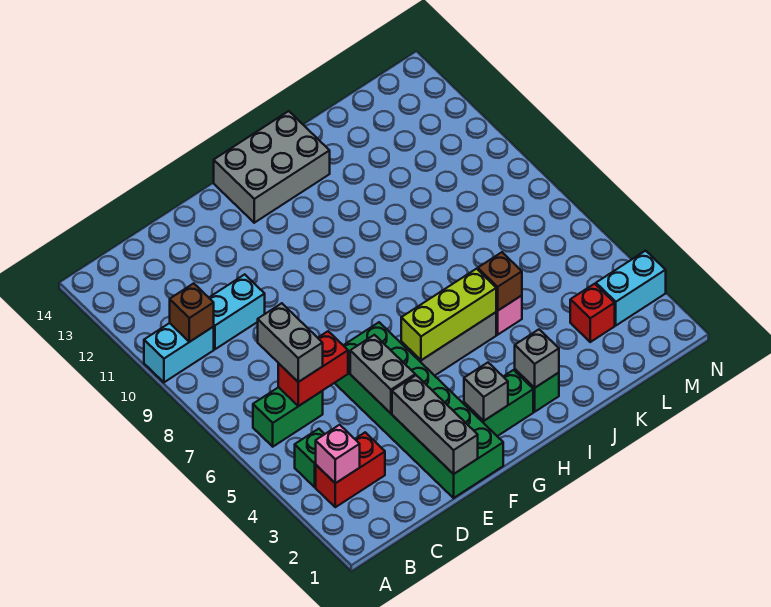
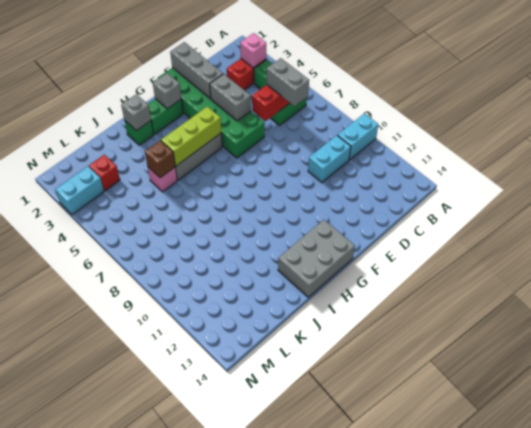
brown brick B10 level 2 -> none

